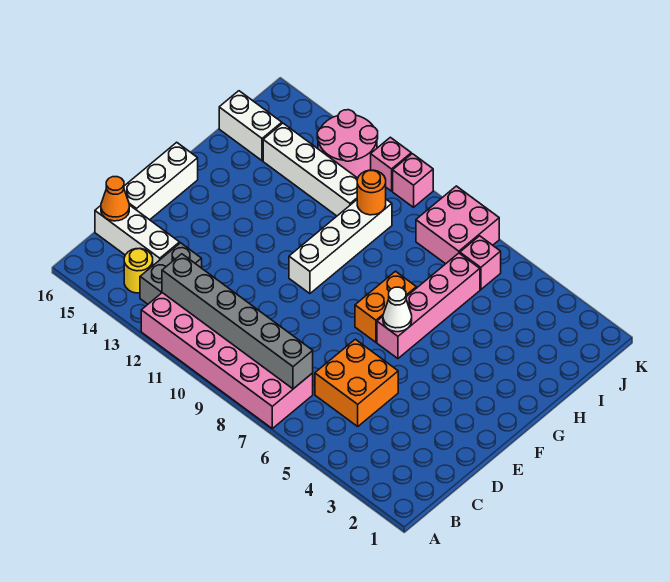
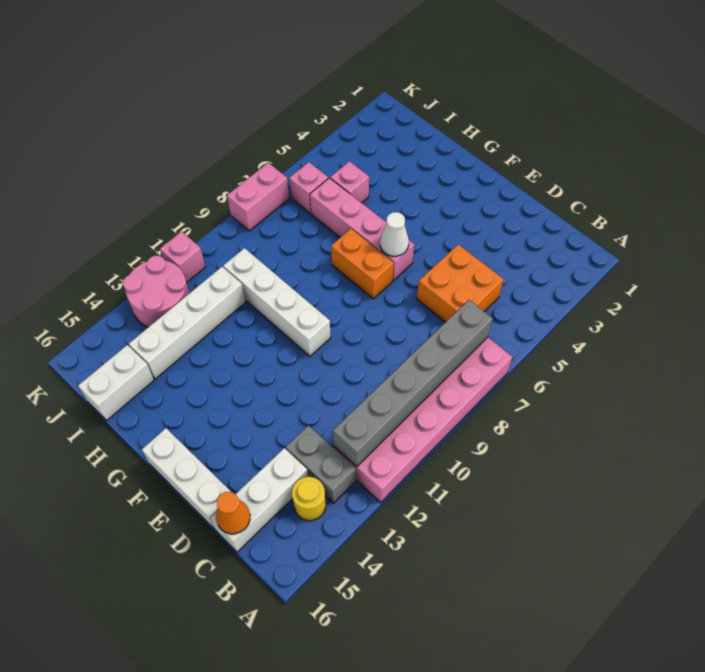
orange round brick I10 level 2 -> none
pink brick J7:K8 level 1 -> pink brick K7:K8 level 1
pink brick K10 level 1 -> pink brick I5 level 1

